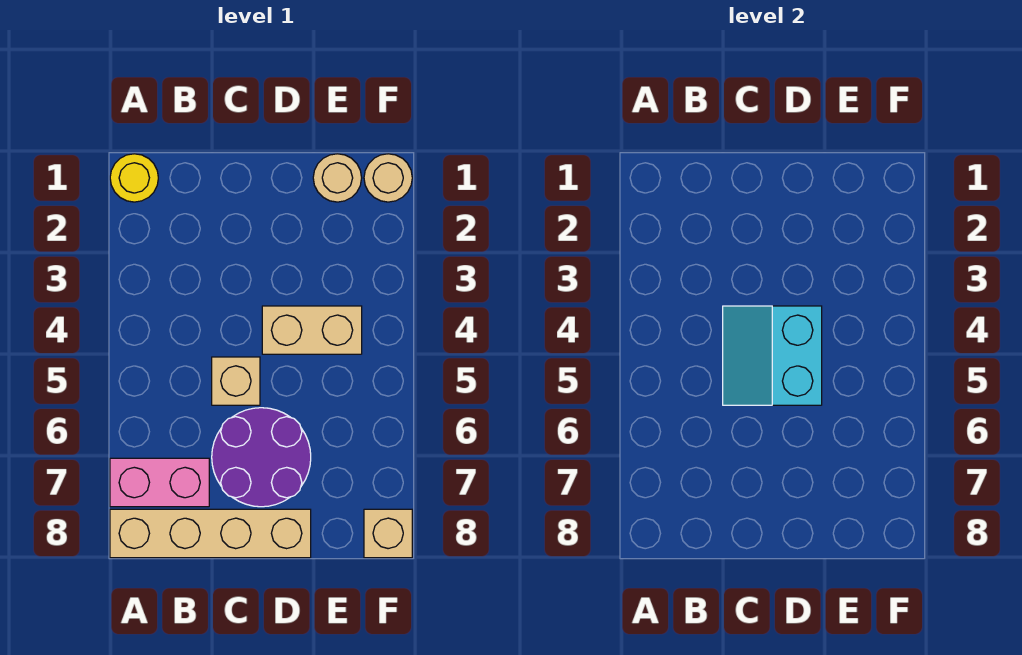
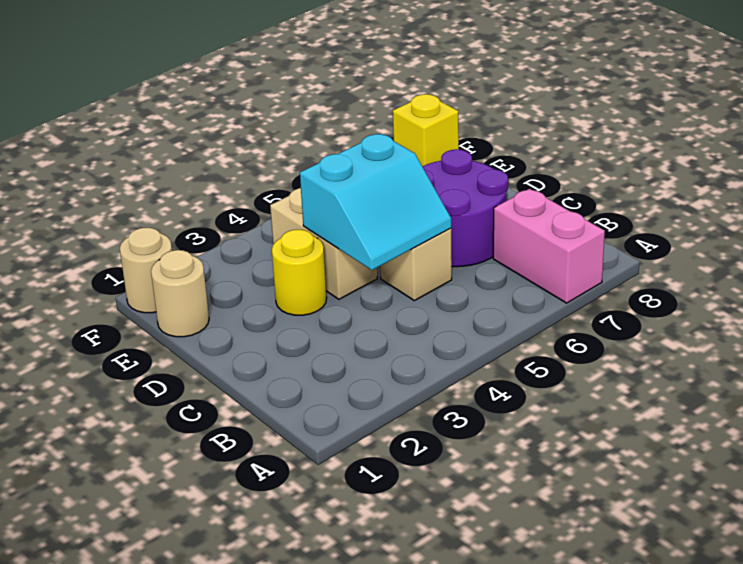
yellow round brick A1 level 1 -> yellow round brick D3 level 1
tan brick A8:D8 level 1 -> none
tan brick F8 level 1 -> yellow brick F8 level 1

